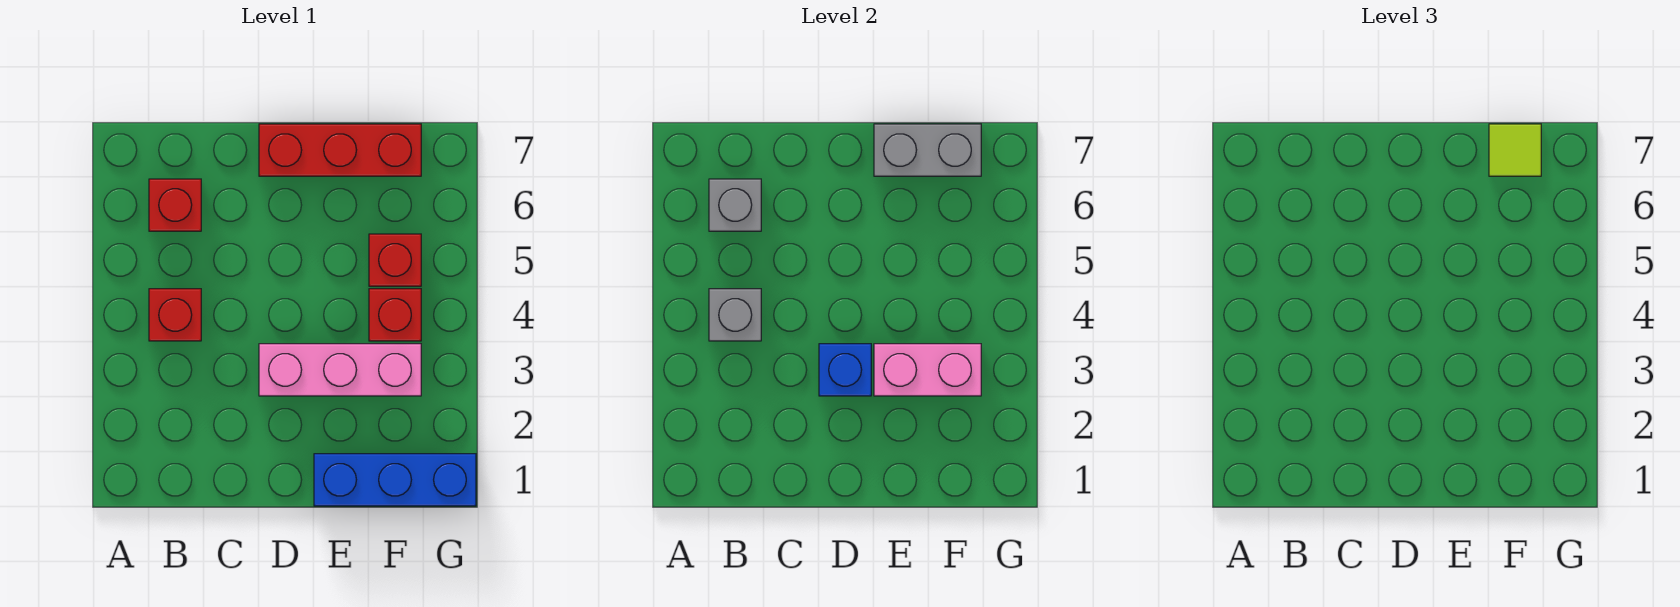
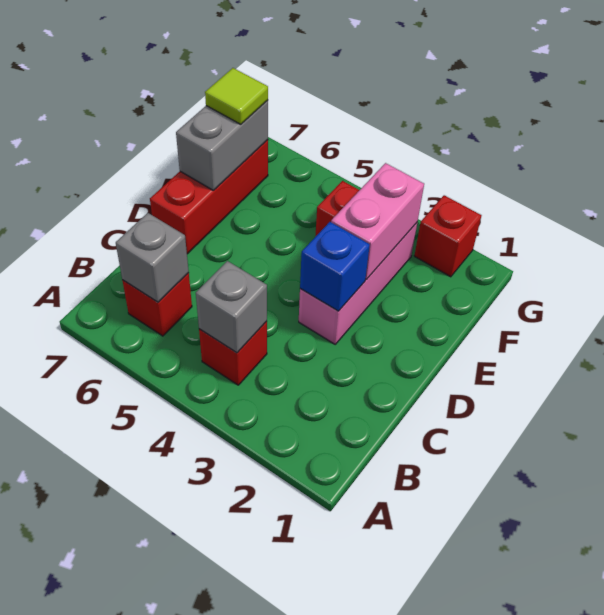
blue brick E1:G1 level 1 -> none
red brick F5 level 1 -> red brick G2 level 1

